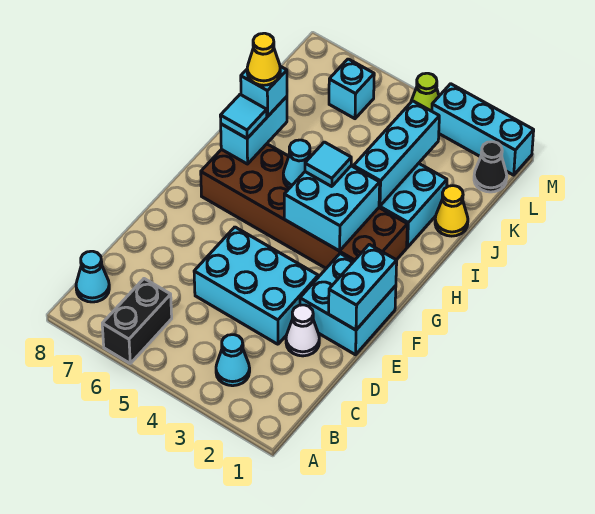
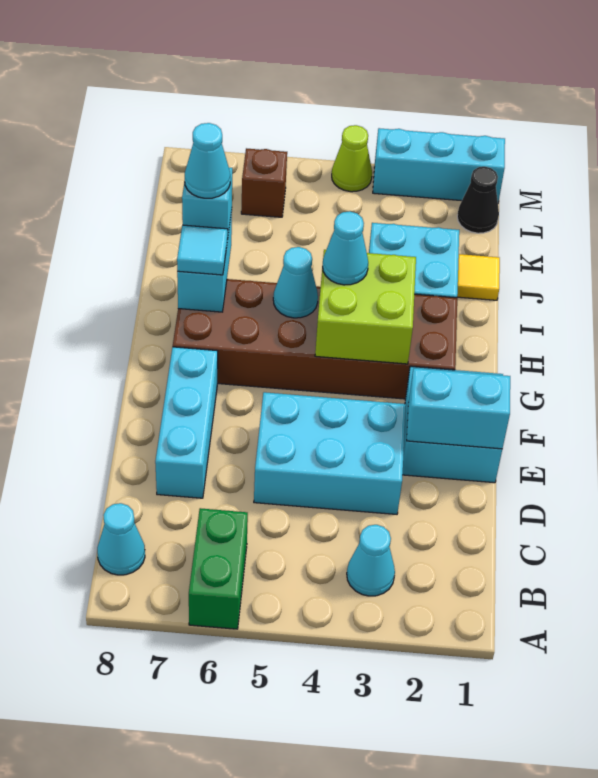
black brick A6:B6 level 1 -> green brick A6:B6 level 1
white cone D2 level 1 -> none
cyan brick E1:F1 level 2 -> cyan brick E1:E2 level 2
cyan brick G3:H4 level 2 -> lime brick G3:H4 level 2
cyan tile H4 level 3 -> cyan cone H4 level 3
cyan brick I3:K3 level 2 -> cyan brick D7:F7 level 1
yellow cone I7 level 4 -> cyan cone I7 level 4
yellow cone J1 level 1 -> yellow tile J1 level 1
cyan brick L6 level 1 -> brown brick L6 level 1

